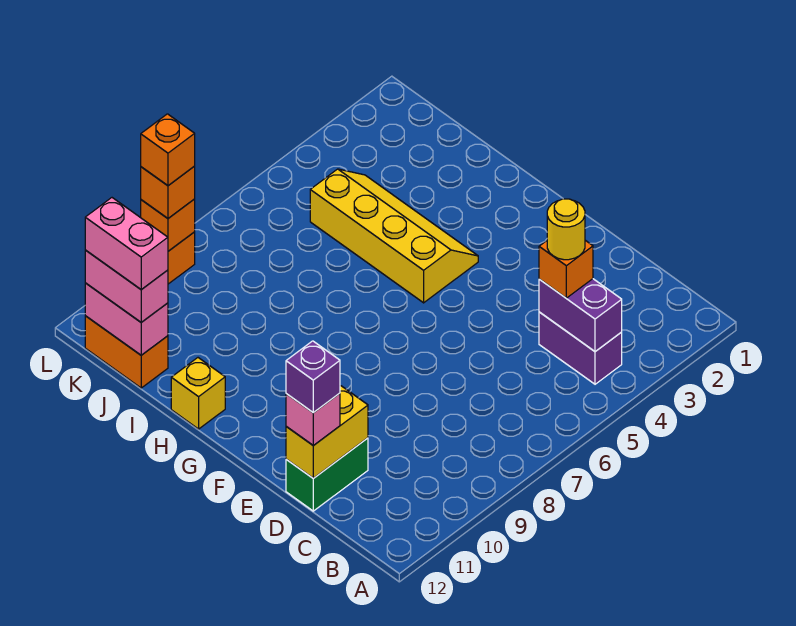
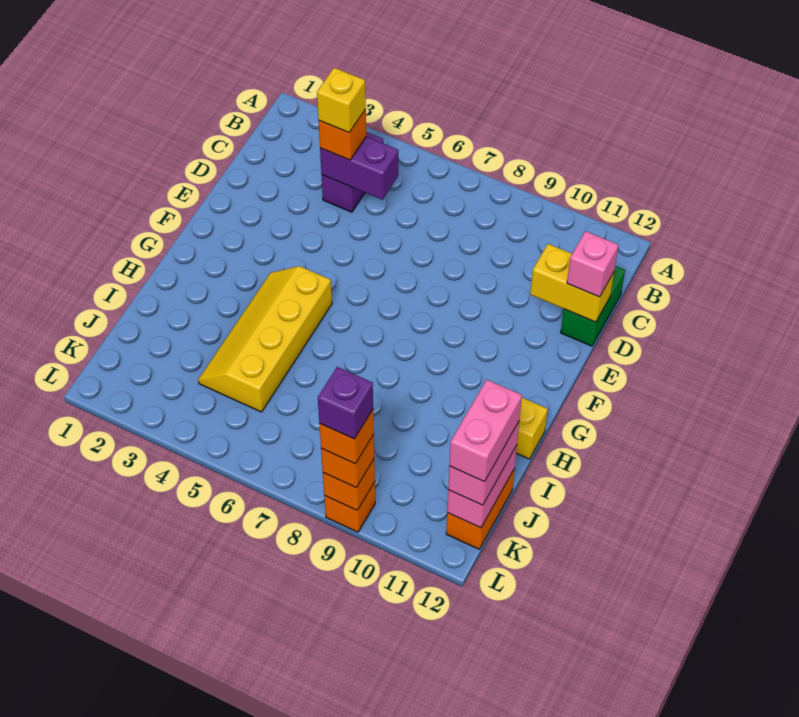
purple brick B4:C4 level 2 -> purple brick C4:C5 level 2
yellow round brick C4 level 4 -> yellow brick C4 level 4
green brick D11:D12 level 1 -> green brick C12:D12 level 1
purple brick D12 level 4 -> purple brick L9 level 5

